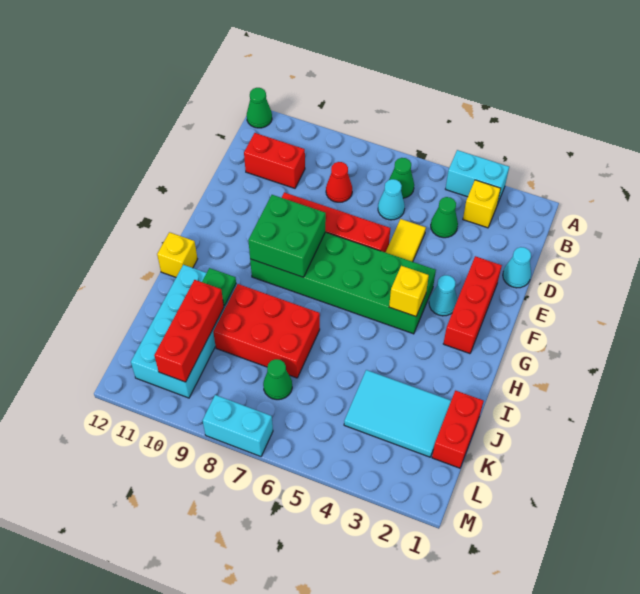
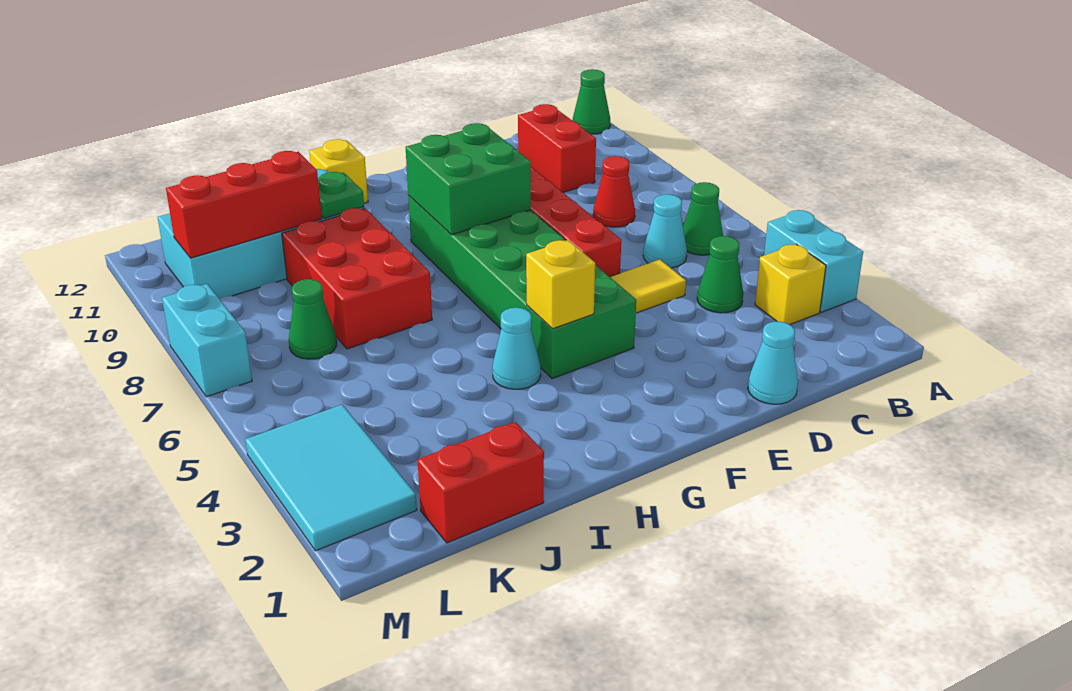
red brick E2:G2 level 1 -> none
cyan cone F3 level 1 -> cyan cone H4 level 1
cyan tile J2:K4 level 1 -> cyan tile L2:M4 level 1

